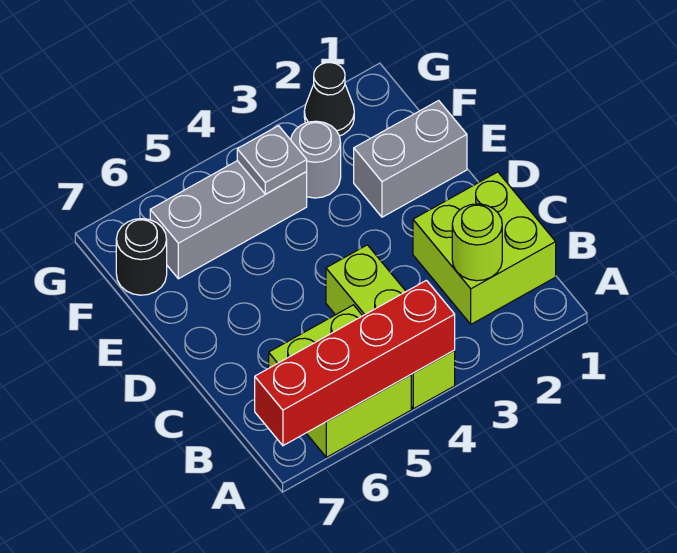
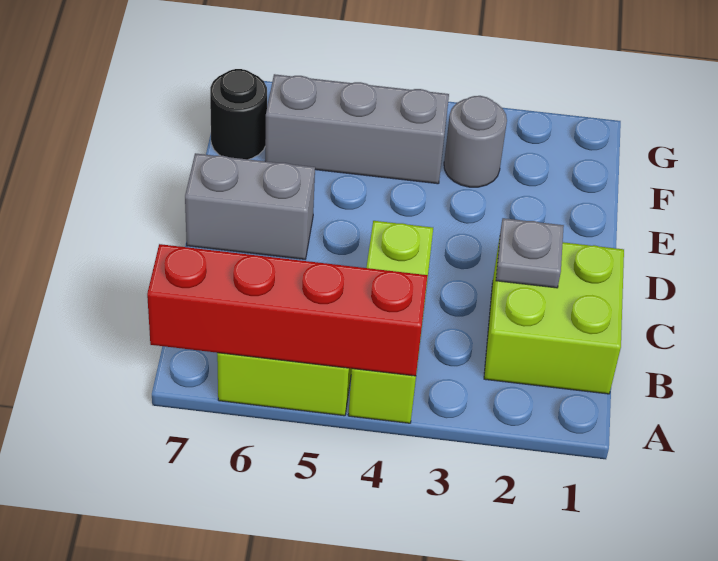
lime round brick B2 level 2 -> none
grey brick E1:E2 level 1 -> grey brick D6:D7 level 1
grey plate F4 level 2 -> grey plate C2 level 2
black cone G2 level 1 -> none

